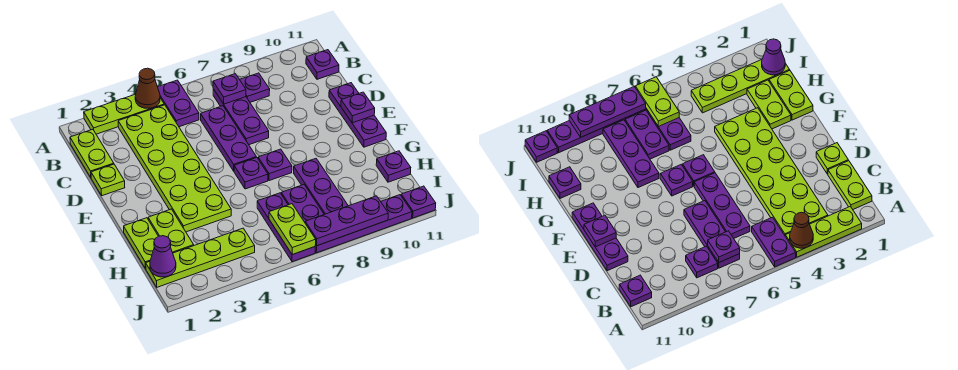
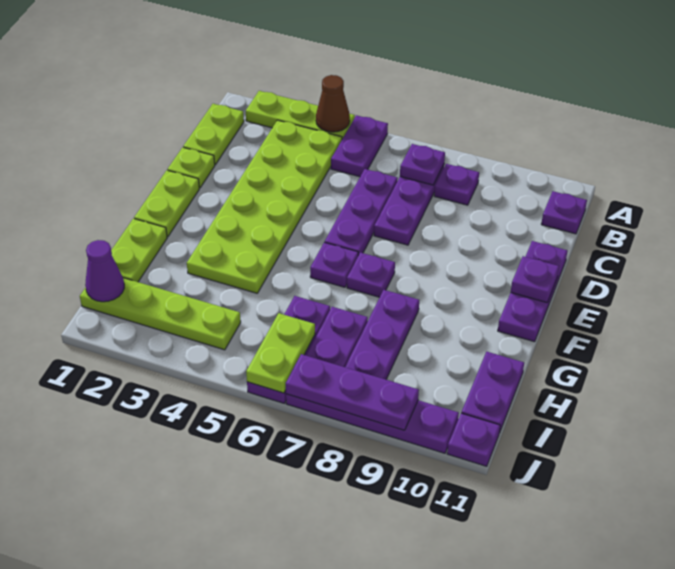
lime plate G2:H2 level 1 -> lime plate E1:F1 level 1
purple plate H11 level 1 -> purple plate H11:I11 level 1

